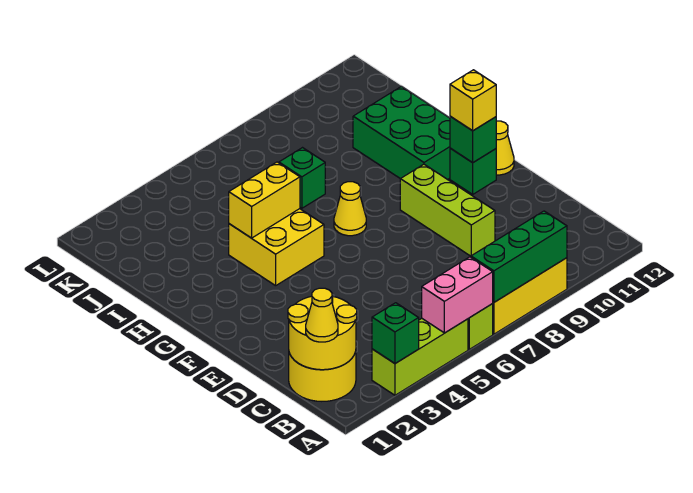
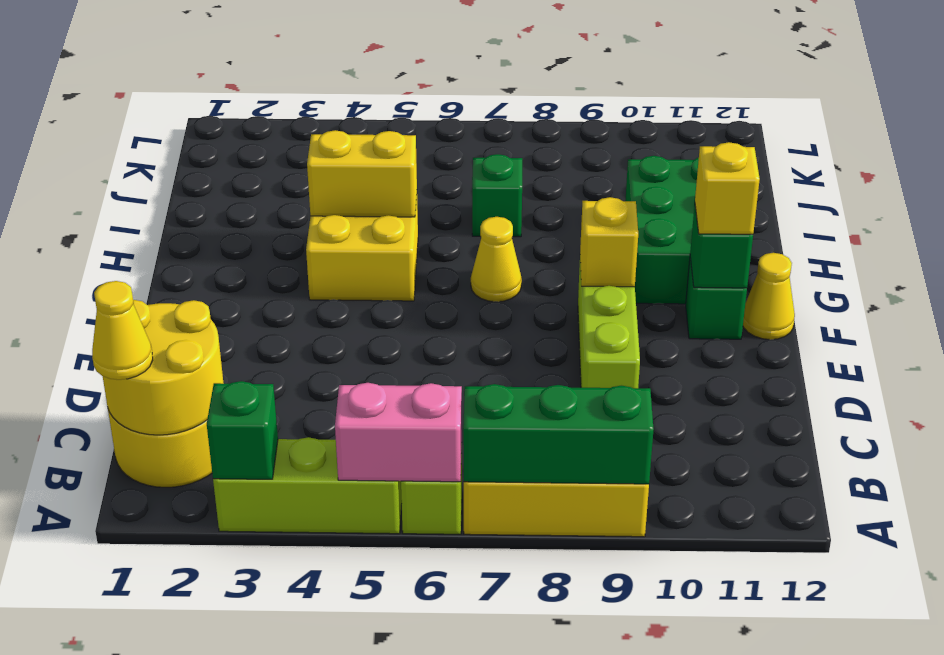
none -> yellow brick F9 level 2

